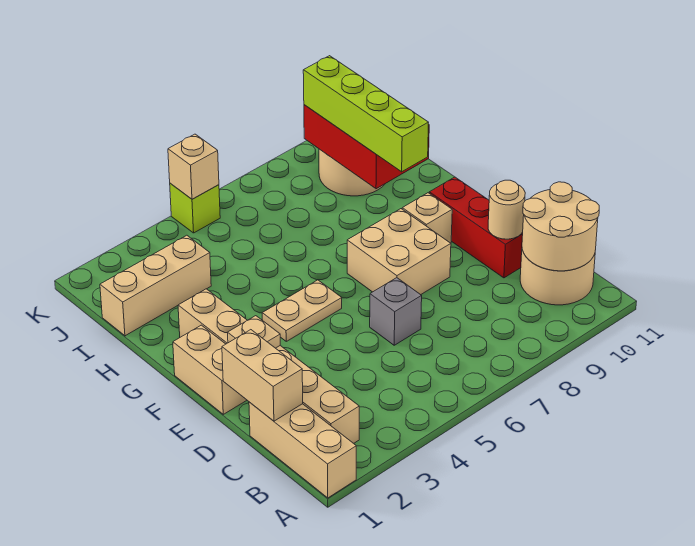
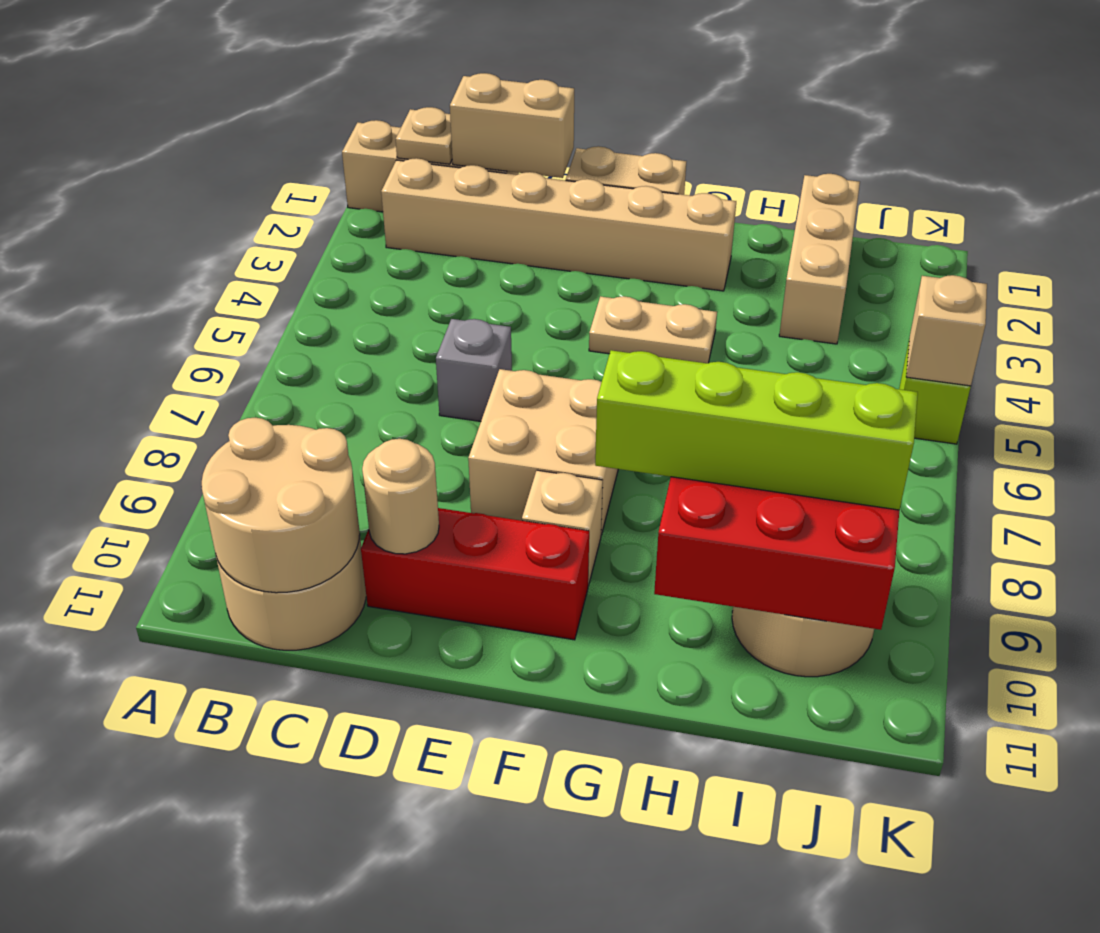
tan plate E2 level 2 -> tan plate B1 level 2
tan plate F4:F5 level 1 -> tan plate F4:G4 level 1

